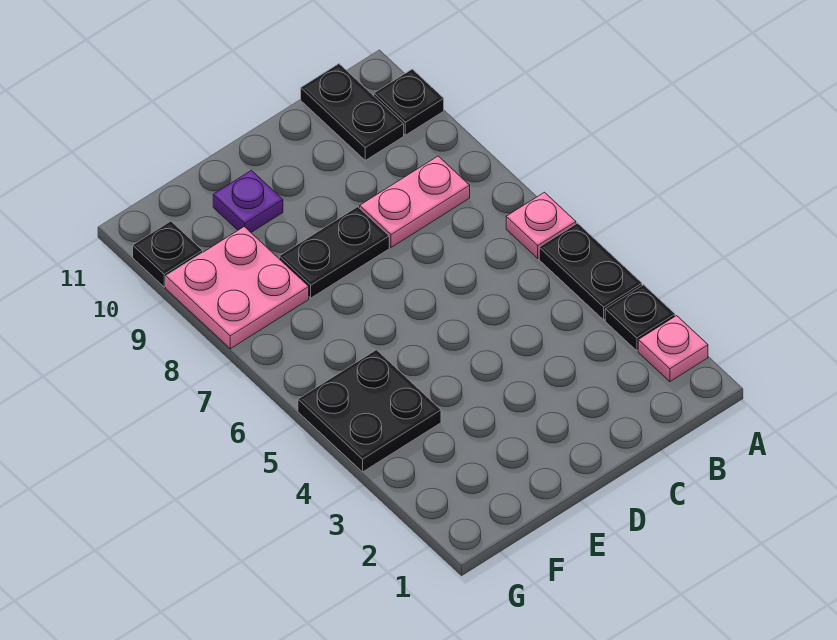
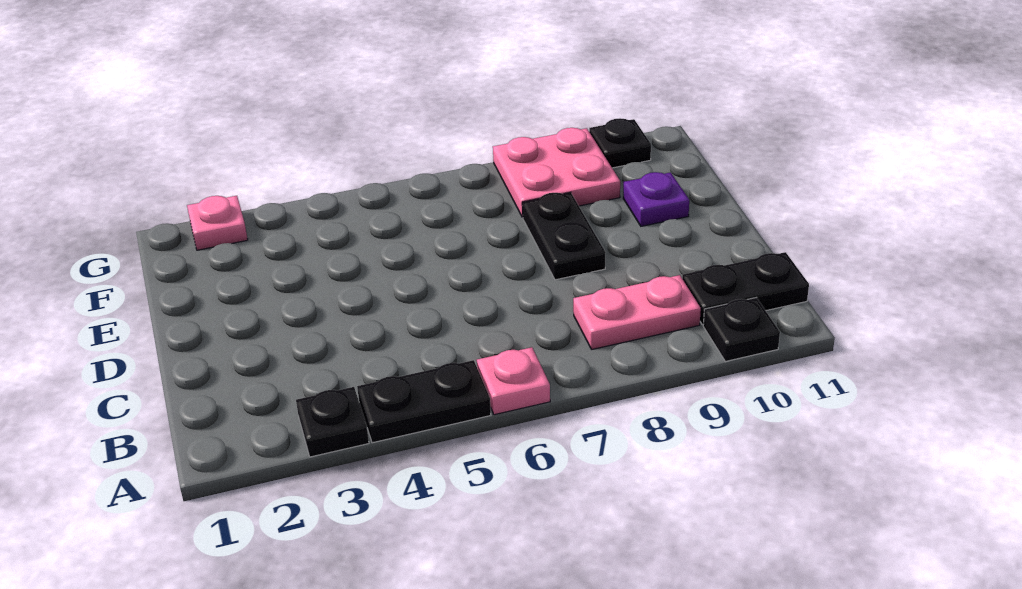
pink plate A2 level 1 -> pink plate G2 level 1
pink plate B8:C8 level 1 -> pink plate B8:B9 level 1
black plate F4:G5 level 1 -> none

